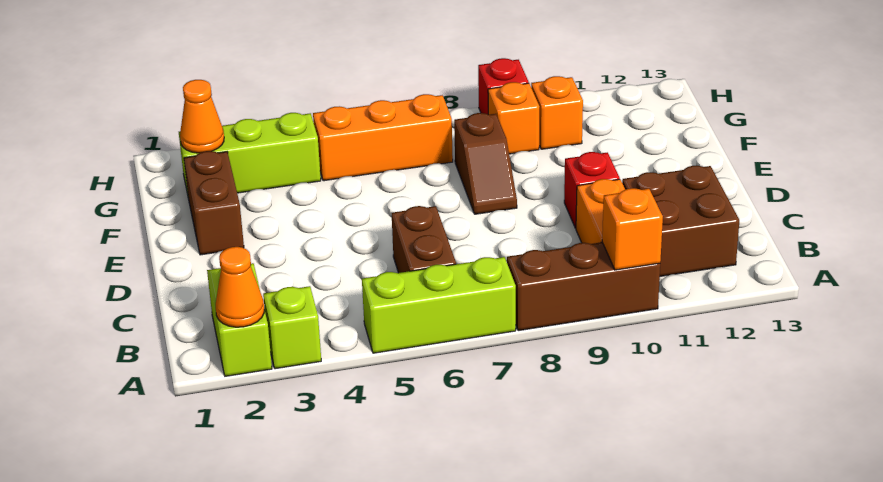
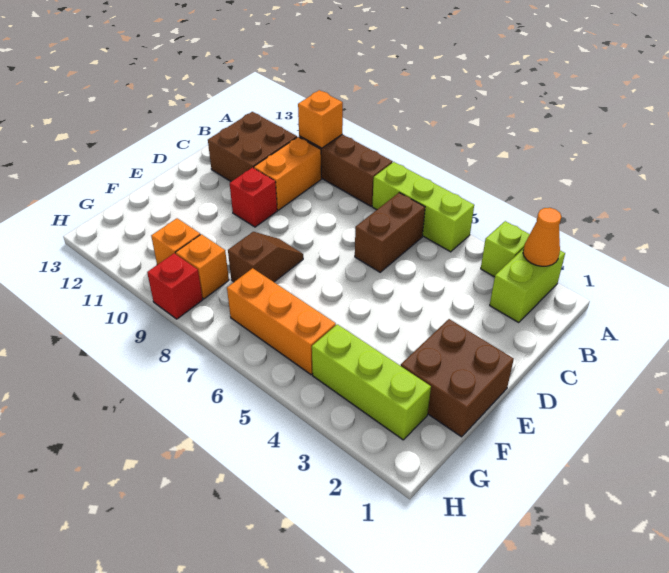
brown brick E2:F2 level 1 -> brown brick E1:F2 level 1
orange cone G2 level 2 -> none

